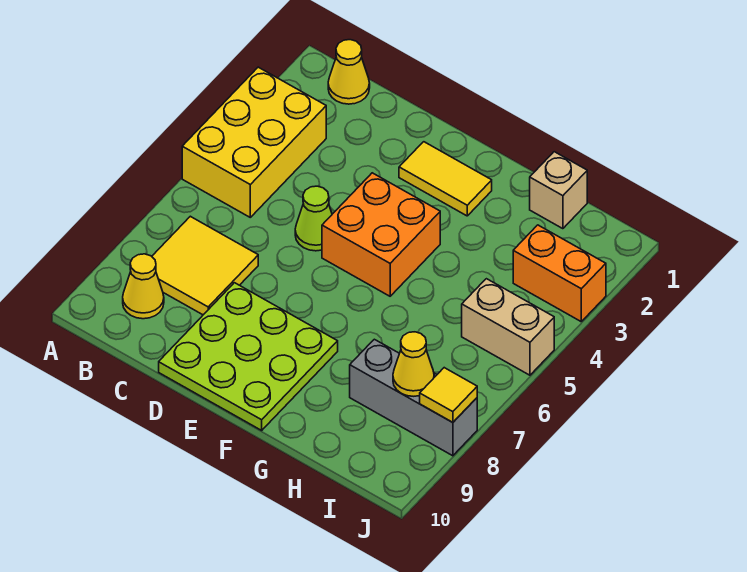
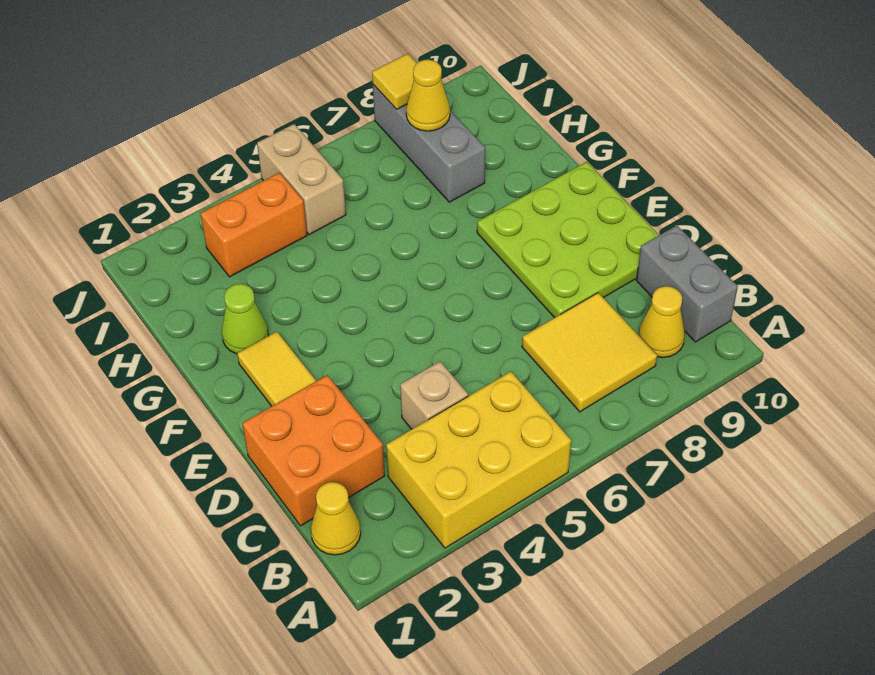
none -> grey brick B10:C10 level 1
lime cone D5 level 1 -> lime cone G2 level 1
orange brick E4:F5 level 1 -> orange brick C1:D2 level 1
tan brick H1 level 1 -> tan brick C4 level 1
orange brick I3:J3 level 1 -> orange brick I3:I4 level 1

